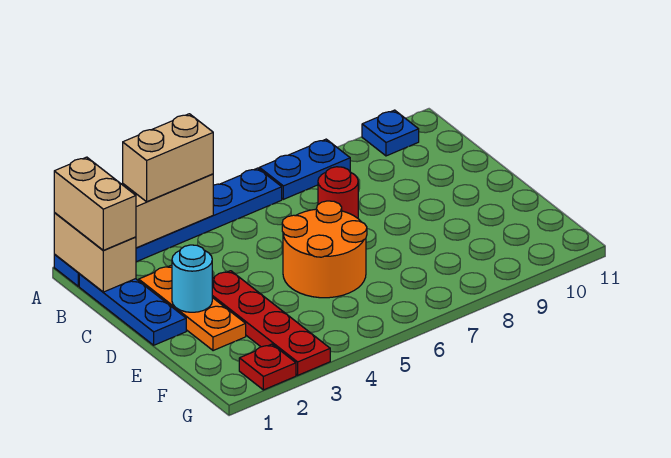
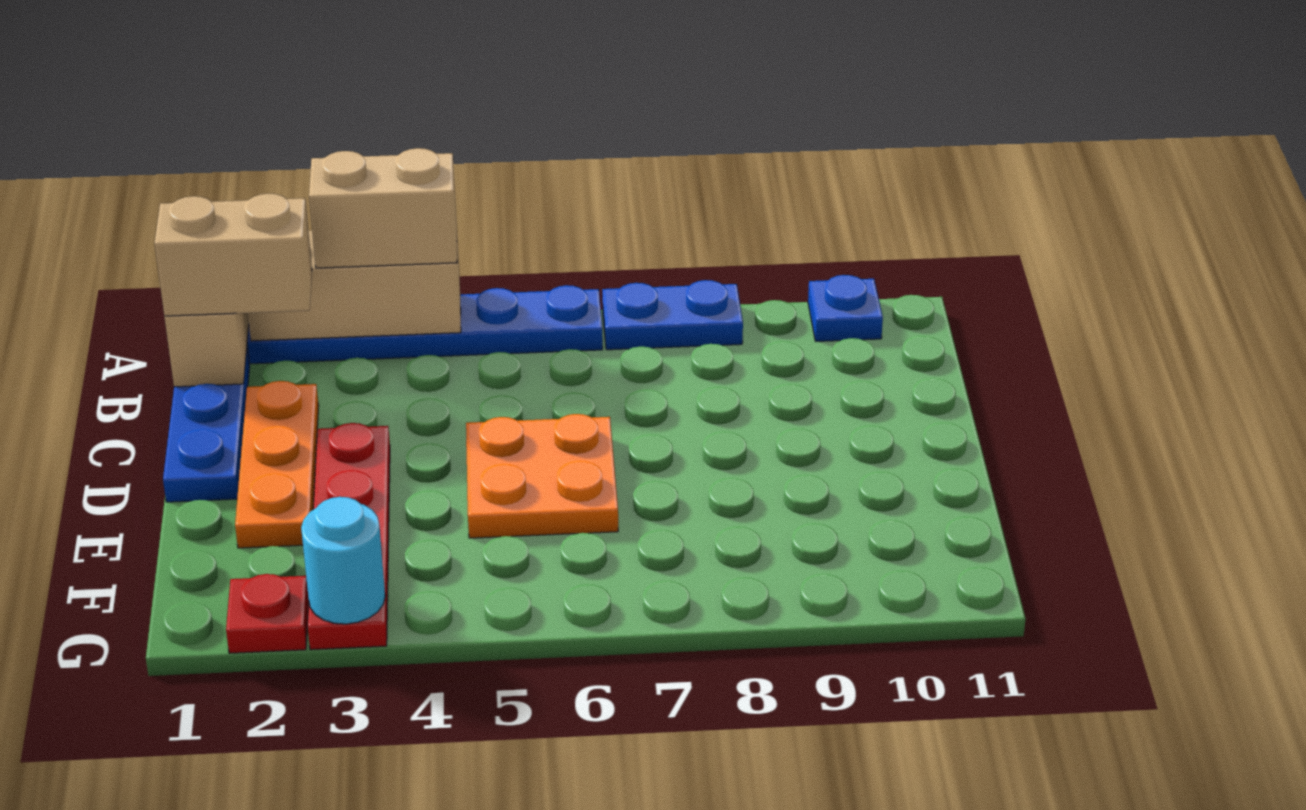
tan brick A1:B1 level 3 -> tan brick B1:B2 level 3
red round brick C7 level 1 -> none
cyan round brick D2 level 2 -> cyan round brick G3 level 2
orange round brick D5:E6 level 1 -> orange plate D5:E6 level 1

